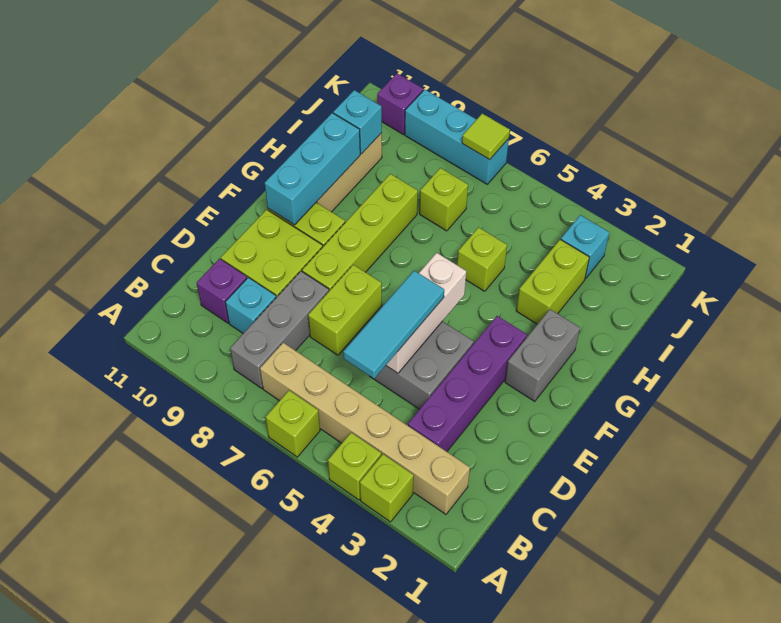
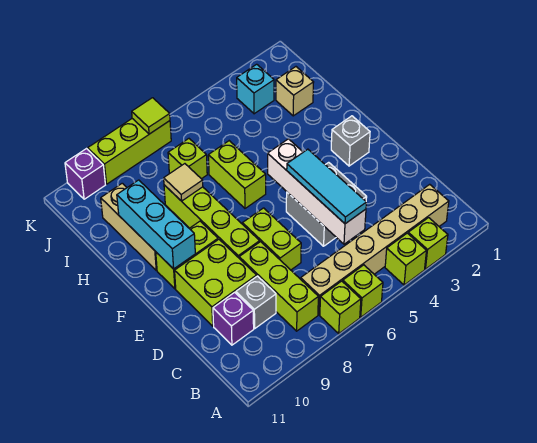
grey brick B8:D8 level 1 -> lime brick B8:D8 level 1
purple brick C3:F3 level 1 -> none
cyan brick C9 level 1 -> grey brick C9 level 1
white brick D5:F5 level 2 -> white brick C5:F5 level 2
grey brick F2:G2 level 1 -> grey brick F2 level 1
lime brick H3:I3 level 1 -> lime brick G6:H6 level 1
lime brick H5 level 1 -> lime brick A7 level 1
none -> tan tile H8 level 2
none -> tan brick I2 level 1
cyan brick I10 level 2 -> none
cyan brick K7:K9 level 1 -> lime brick K7:K9 level 1

